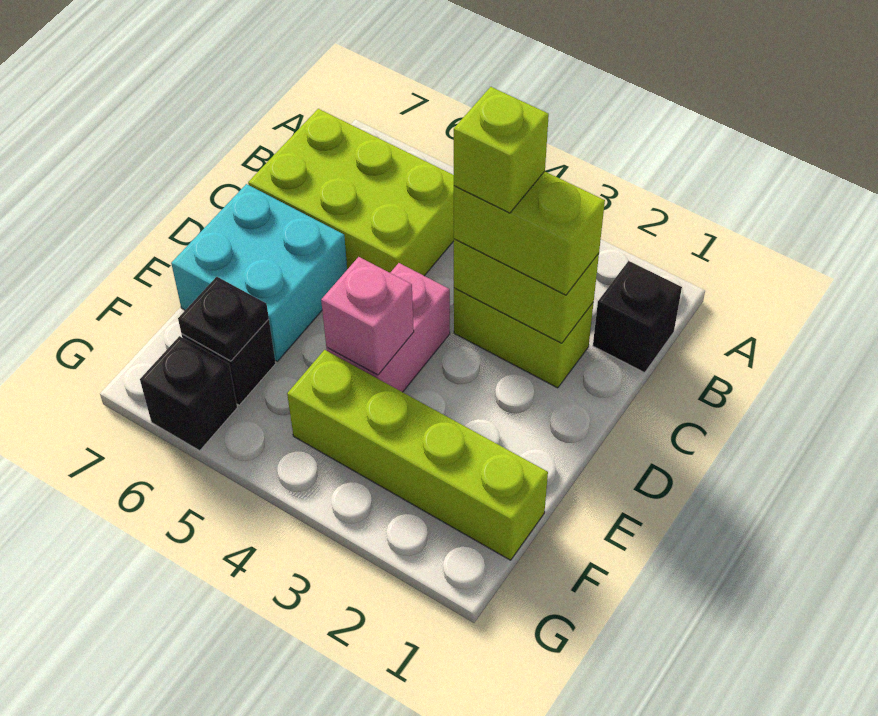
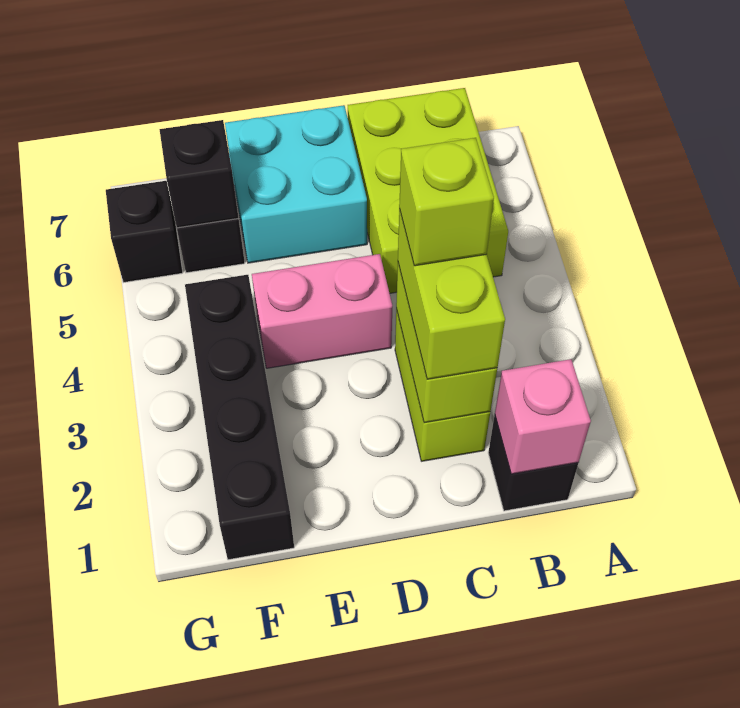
pink brick E4 level 2 -> pink brick B1 level 2
lime brick F1:F4 level 1 -> black brick F1:F4 level 1
black plate F6 level 2 -> black brick F6 level 2

